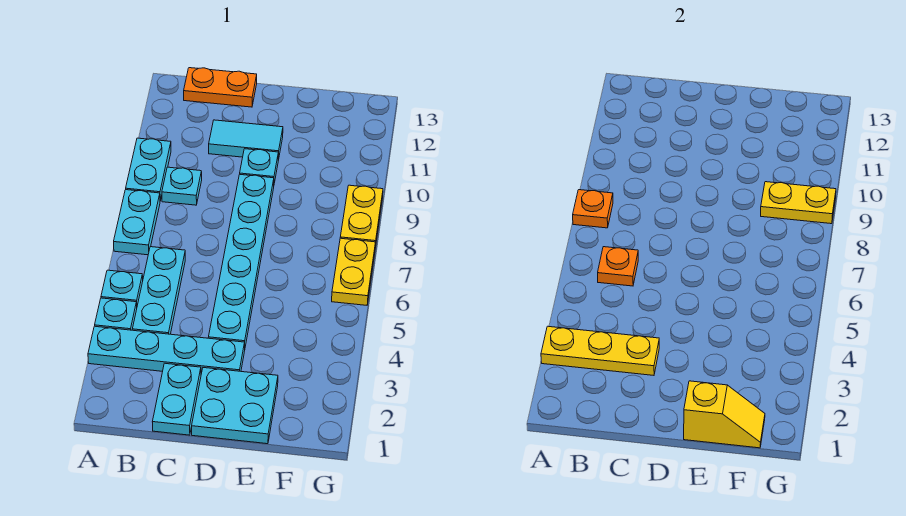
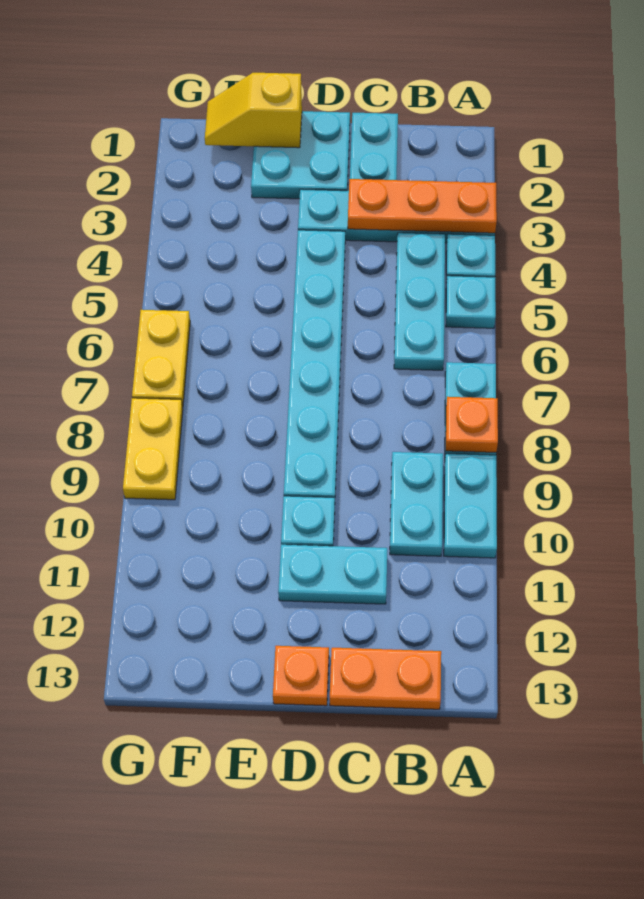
yellow plate A3:C3 level 2 -> orange plate A3:C3 level 2
orange plate B6 level 2 -> orange plate D13 level 1
cyan plate B9 level 1 -> cyan plate B9:B10 level 1
cyan tile C11:D11 level 1 -> cyan plate C11:D11 level 1
yellow plate F9:G9 level 2 -> none

